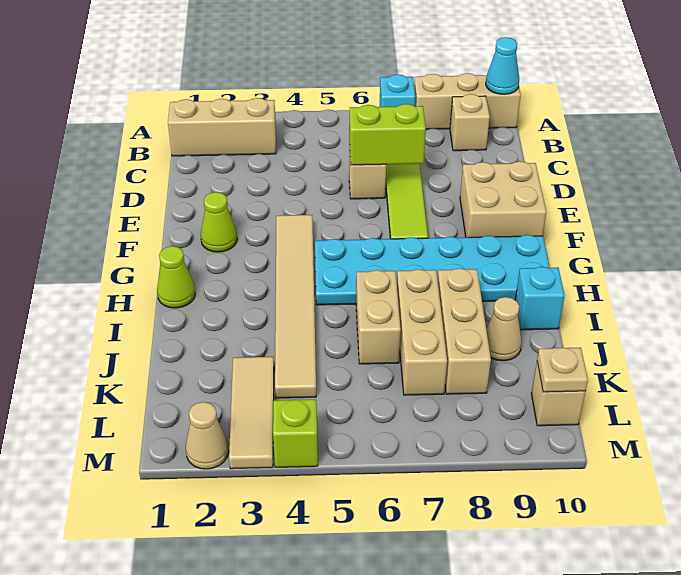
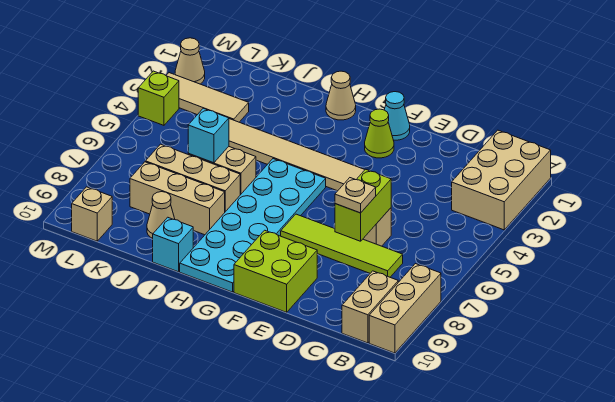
cyan brick A7 level 1 -> cyan brick J6 level 2
cyan cone A10 level 2 -> cyan cone F1 level 1
tan brick B1:B3 level 1 -> tan brick A1:B3 level 1
tan brick B9 level 1 -> tan brick B9:B10 level 1
tan brick E9:F10 level 1 -> lime brick E9:F10 level 1
lime cone H1 level 1 -> tan cone H1 level 1
tan plate L10 level 2 -> tan plate D7 level 3

